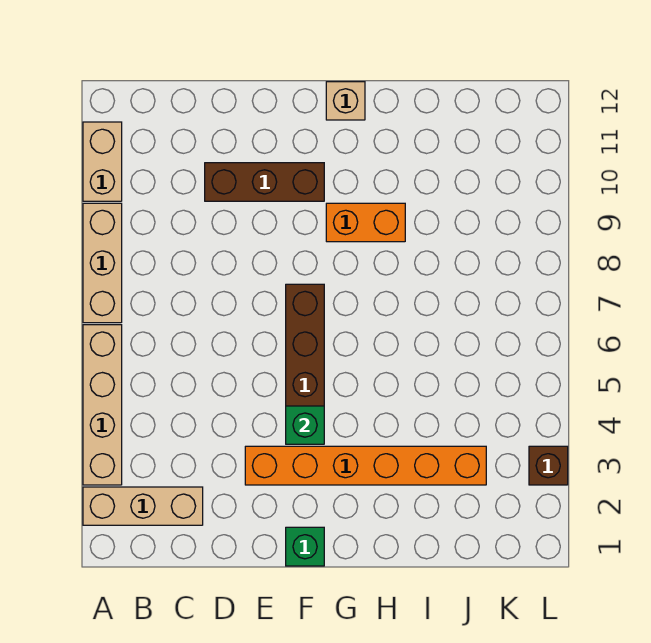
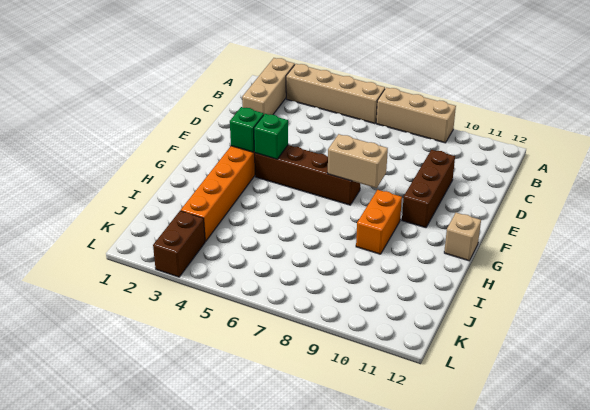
tan brick A10:A11 level 1 -> tan brick F7:F8 level 2
green brick F1 level 1 -> green brick F3 level 2
brown brick L3 level 1 -> brown brick K3:L3 level 1

